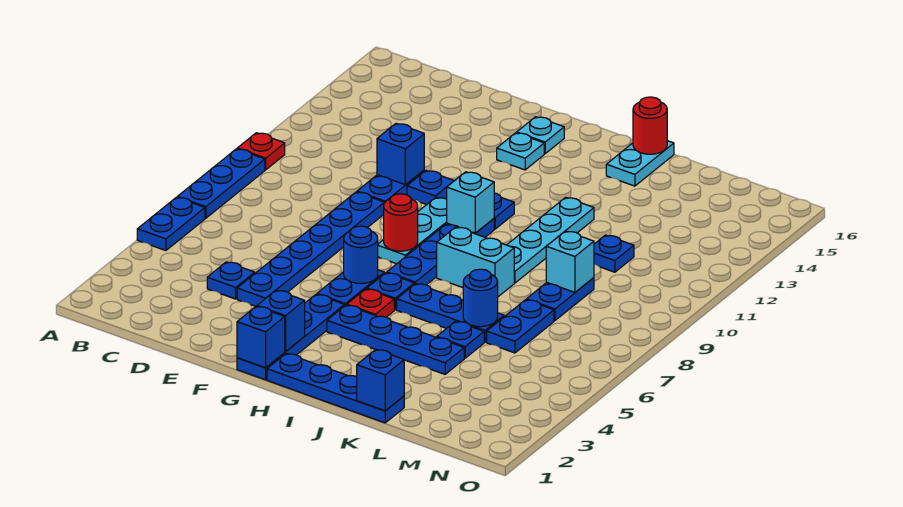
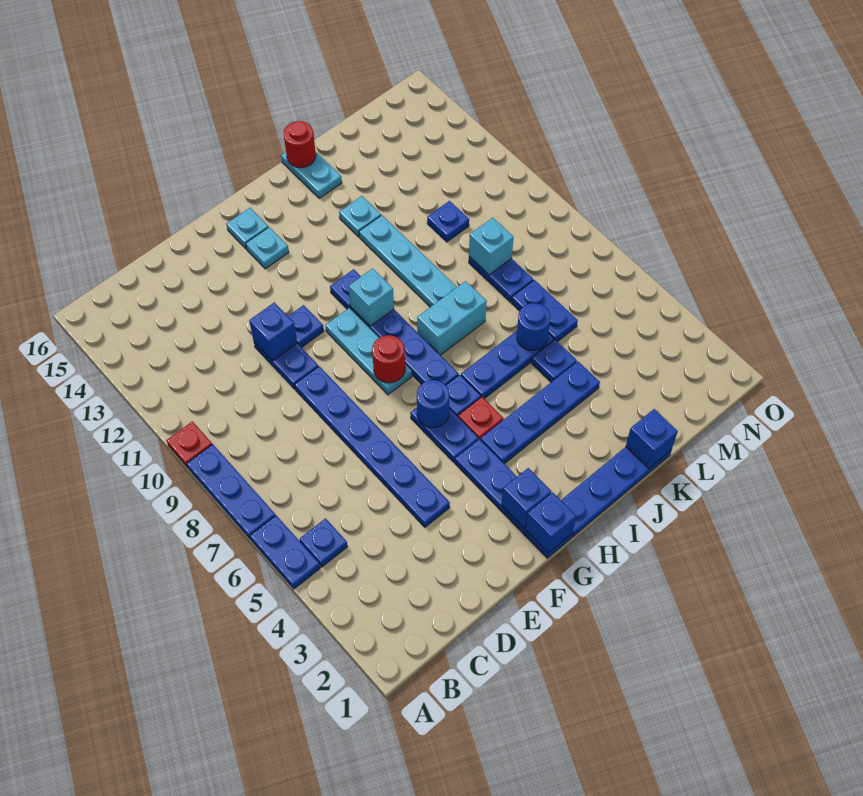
blue plate D4 level 1 -> blue plate B5 level 1
none -> cyan plate J13 level 1

